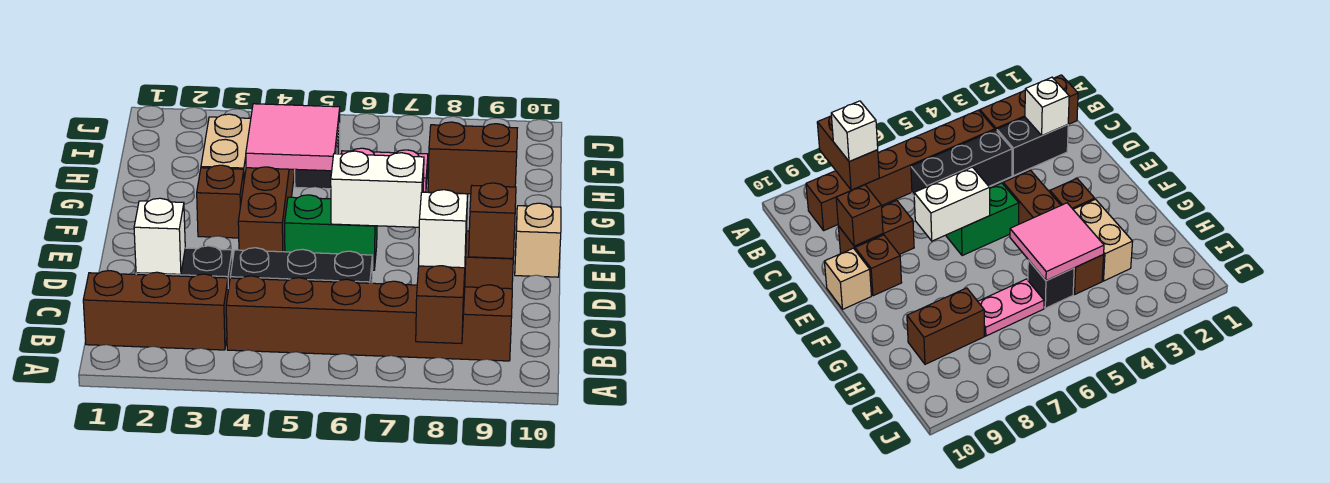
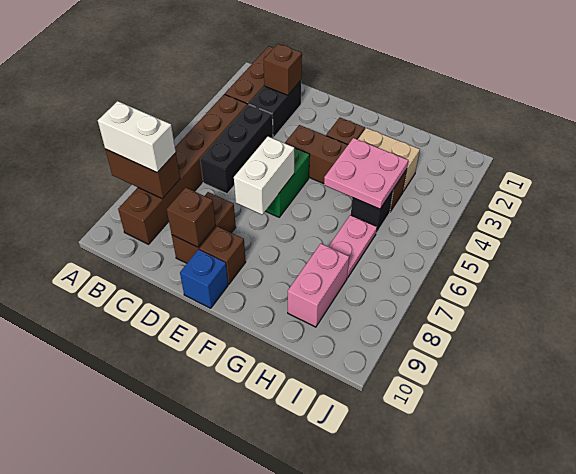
white brick B8 level 3 -> white brick A8:B8 level 3
white brick C2 level 2 -> brown brick C2 level 2
tan brick E10 level 1 -> blue brick E10 level 1
pink tile G4:H5 level 2 -> pink plate G4:H5 level 2
brown brick H8:H9 level 1 -> pink brick H8:H9 level 1

